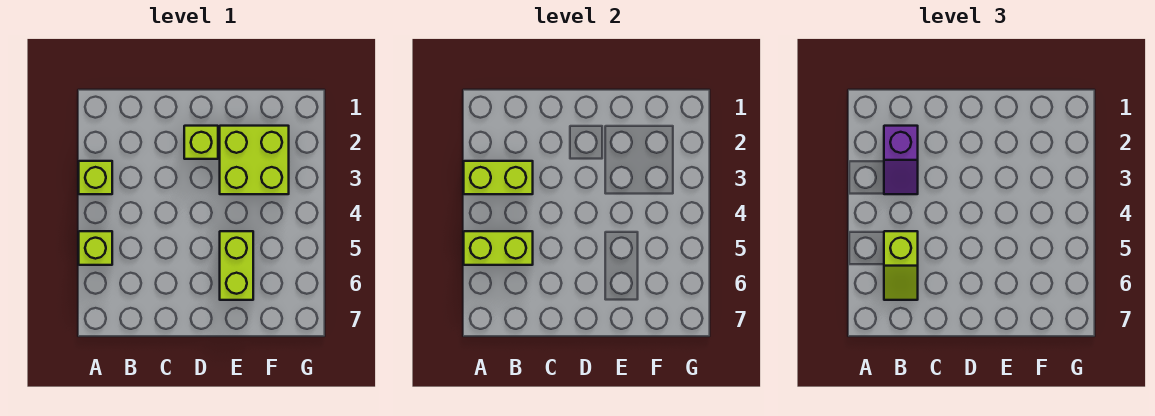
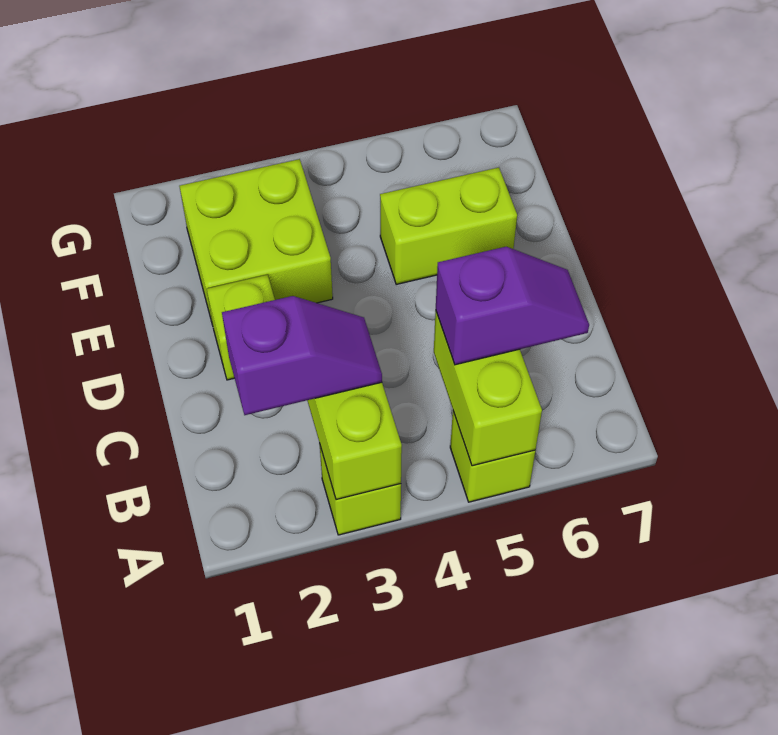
lime slope B5:B6 level 3 top 5 -> purple slope B5:B6 level 3 top 5

